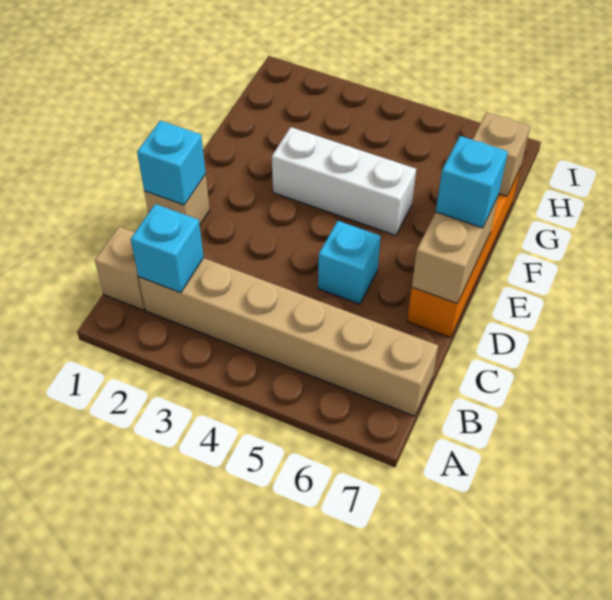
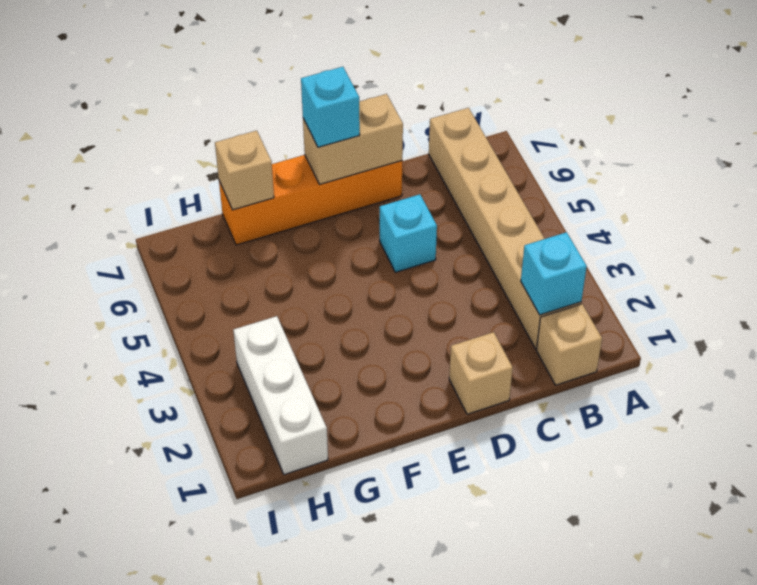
cyan brick D1 level 2 -> none
white brick F3:F5 level 1 -> white brick H1:H3 level 1

